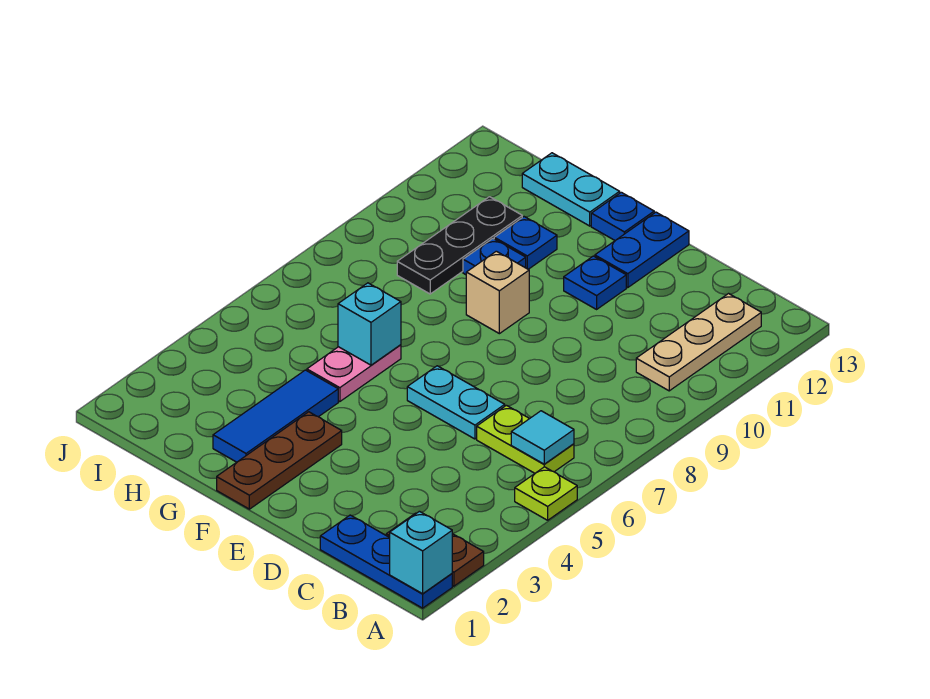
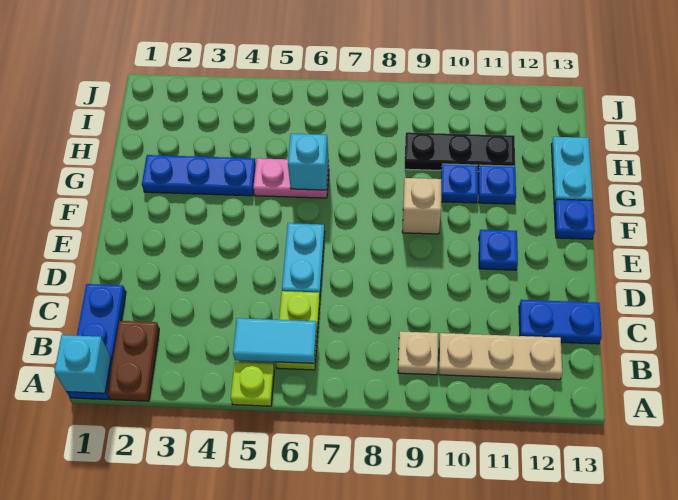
cyan tile B6 level 2 -> cyan tile B5:B6 level 2
none -> tan plate B9 level 1
blue plate E12:E13 level 1 -> blue plate C12:C13 level 1
brown plate F1:F3 level 1 -> none
blue tile G2:G4 level 1 -> blue plate G2:G4 level 1

